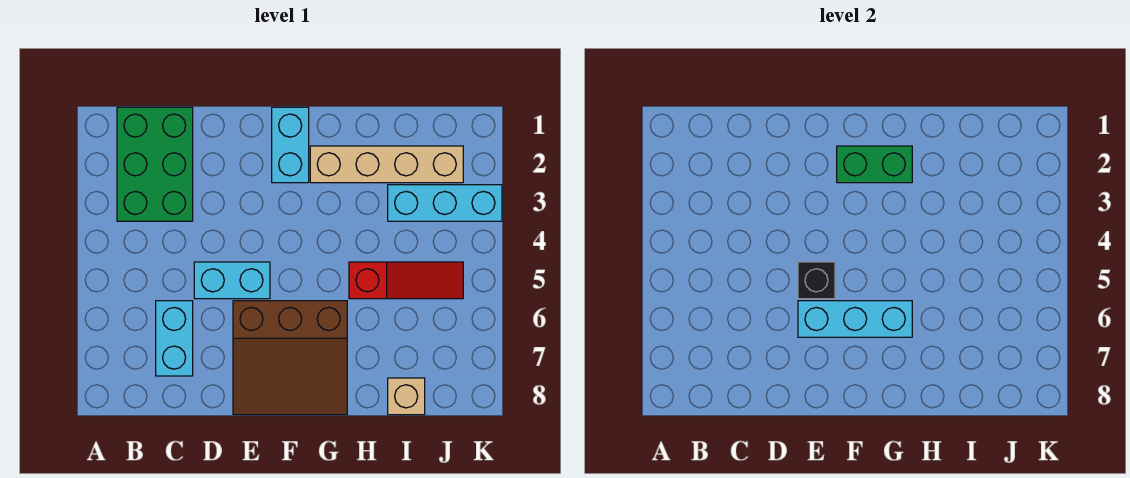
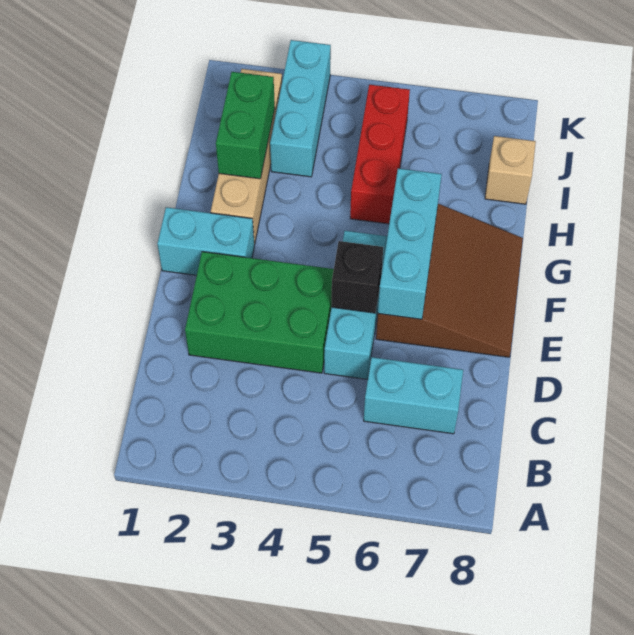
green brick B1:C3 level 1 -> green brick D2:E4 level 1
cyan brick D5:E5 level 1 -> cyan brick D5:F5 level 1
green brick F2:G2 level 2 -> green brick H2:I2 level 2
red slope H5:J5 level 1 top H -> red brick H5:J5 level 1

